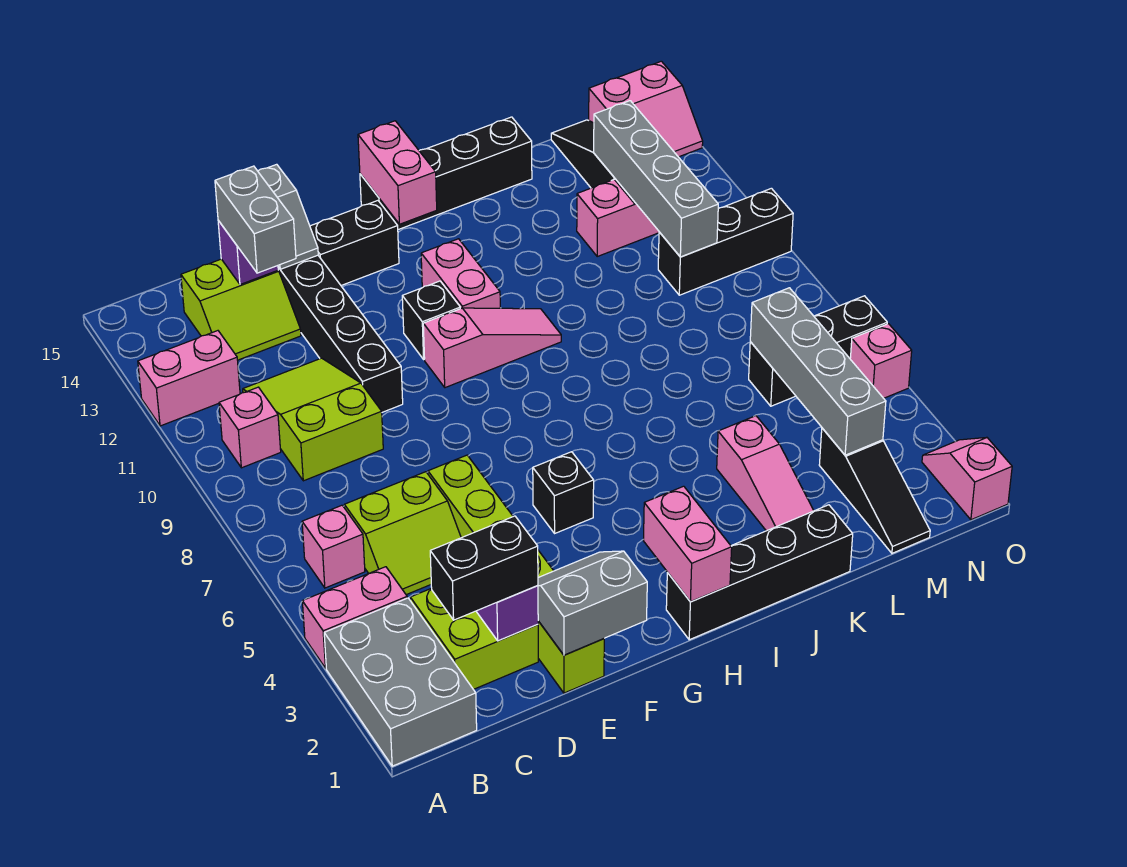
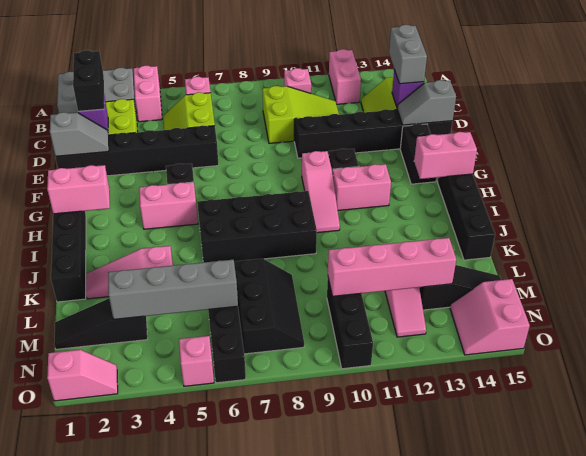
grey brick D13:D14 level 3 -> grey brick C14:D14 level 3
lime brick E1:E6 level 1 -> black brick E1:E6 level 1
grey slope E1:F2 level 2 top 1 -> grey slope E1:E2 level 2 top 1
none -> pink brick H4:H5 level 1
none -> black brick I6:J9 level 1
none -> black slope L7:N8 level 1 top 7
grey brick M10:M13 level 2 -> pink brick M10:M13 level 2

